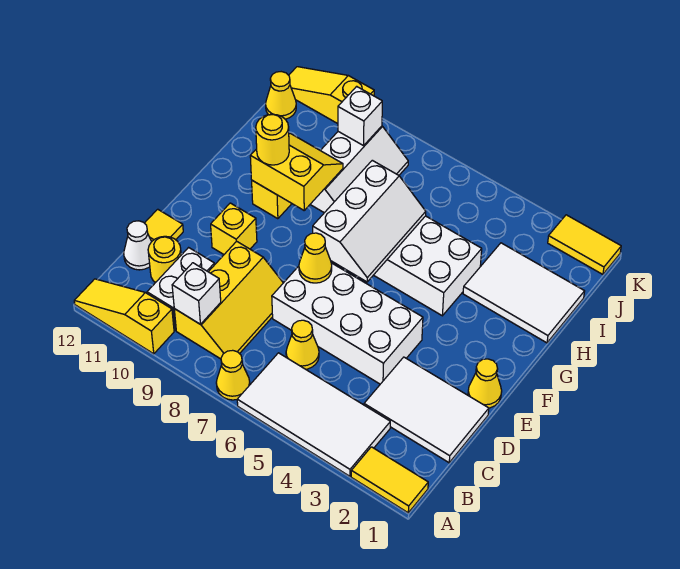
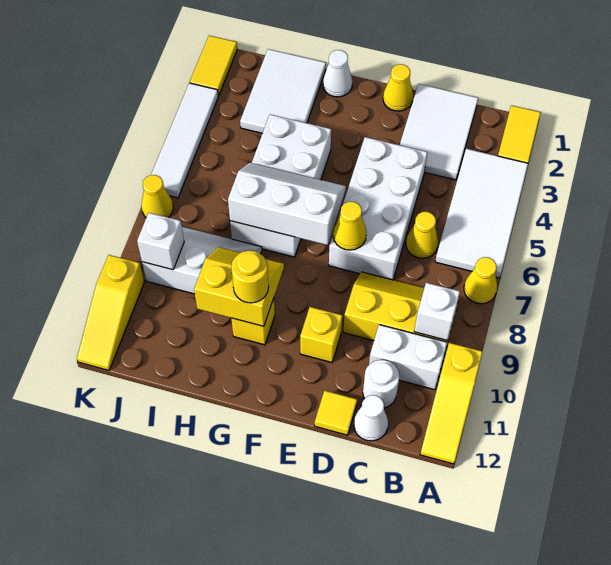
yellow round brick C11 level 1 -> white round brick C11 level 1
none -> white cone G1 level 1
yellow slope G9:H10 level 2 top G -> yellow slope G9:H10 level 2 top 10
yellow cone J12 level 1 -> yellow cone K7 level 1
none -> white tile K3:K6 level 1

